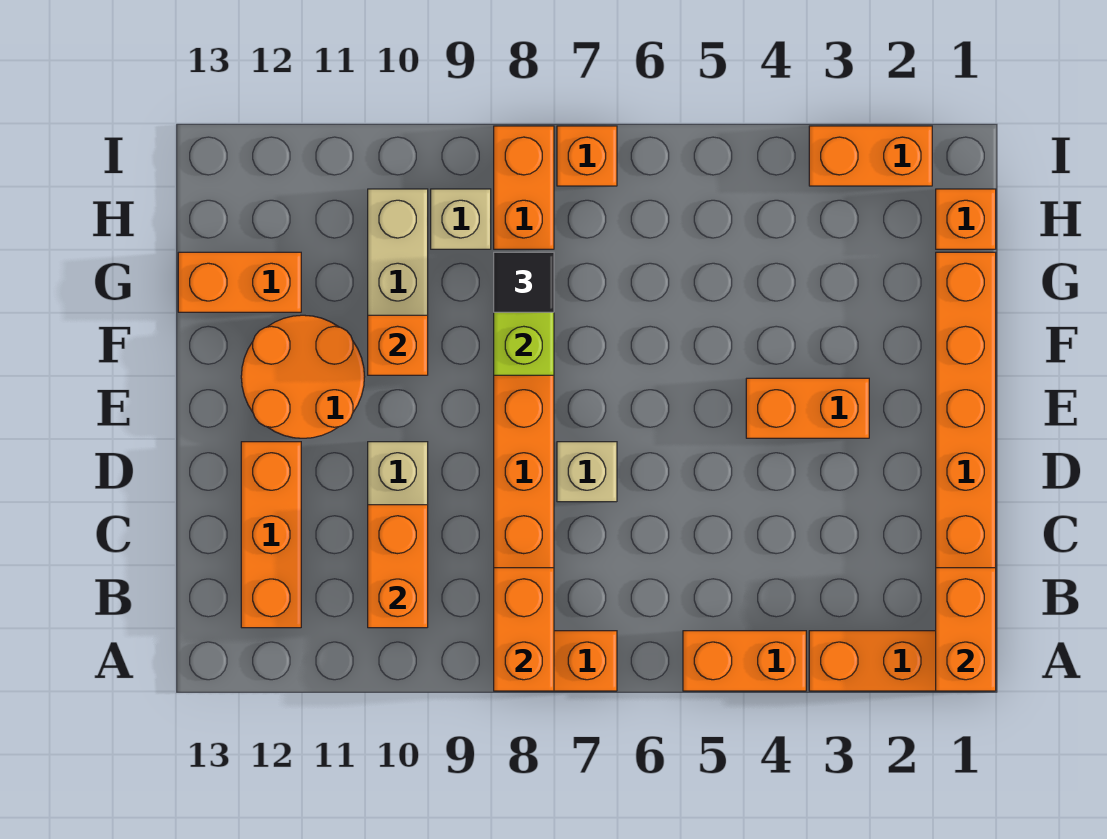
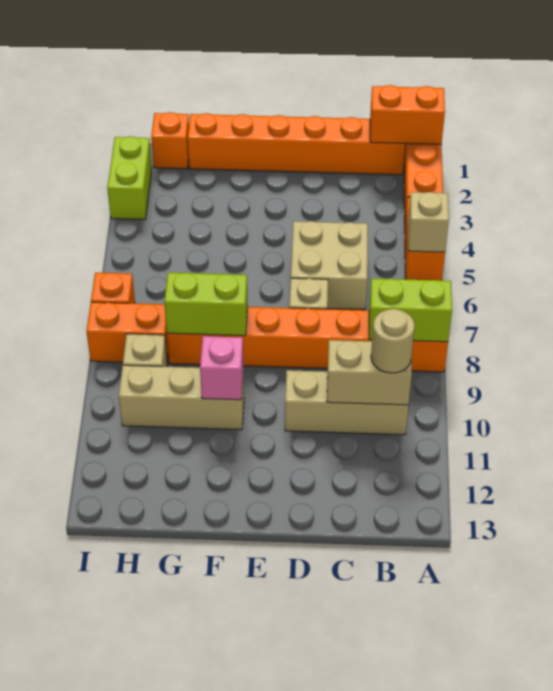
none -> tan brick A5 level 2
orange brick A8:B8 level 2 -> lime brick A8:B8 level 2
orange brick B10:C10 level 2 -> tan brick B10:C10 level 2
none -> tan round brick B10 level 3
orange brick B12:D12 level 1 -> none
none -> tan brick C5:D6 level 1
orange brick E3:E4 level 1 -> none
orange round brick E11:F12 level 1 -> none
orange brick F10 level 2 -> pink brick F10 level 2
black tile G8 level 3 -> none
orange brick G12:G13 level 1 -> none
orange brick I2:I3 level 1 -> lime brick I2:I3 level 1

